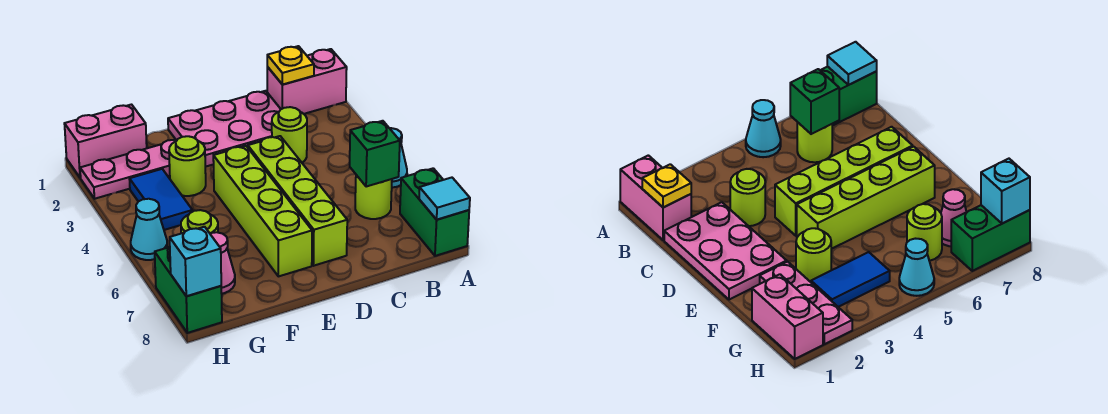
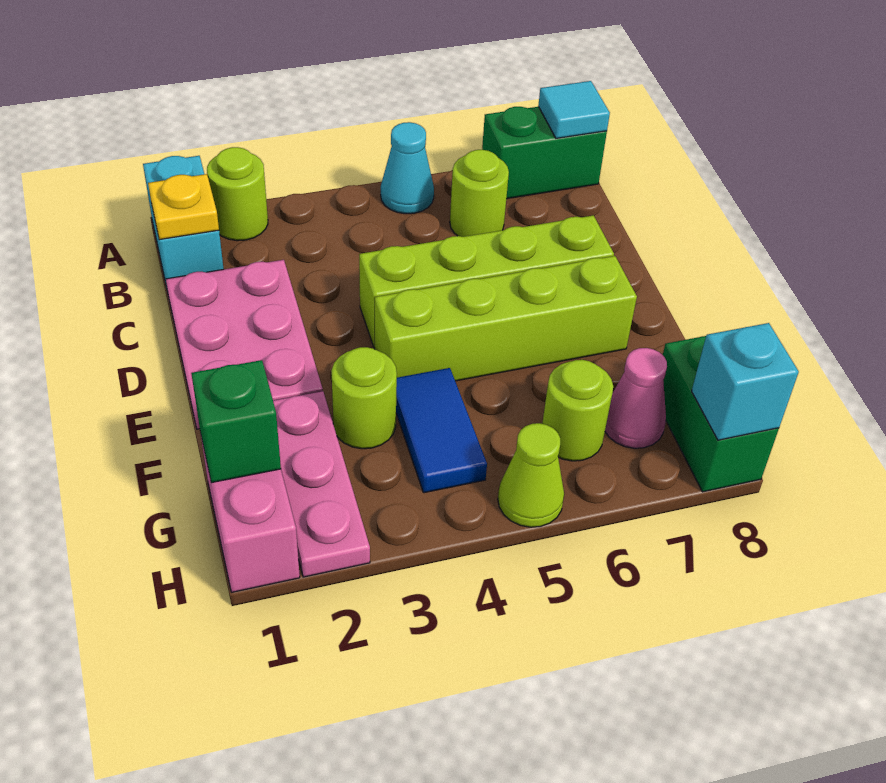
pink brick A1:B1 level 1 -> cyan brick A1:B1 level 1
green brick B6 level 2 -> green brick G1 level 2
lime round brick C3 level 1 -> lime round brick A2 level 1
blue tile G3:G4 level 1 -> blue tile F4:G4 level 1
cyan cone H5 level 1 -> lime cone H5 level 1
green brick H7:H8 level 1 -> green brick G8:H8 level 1

